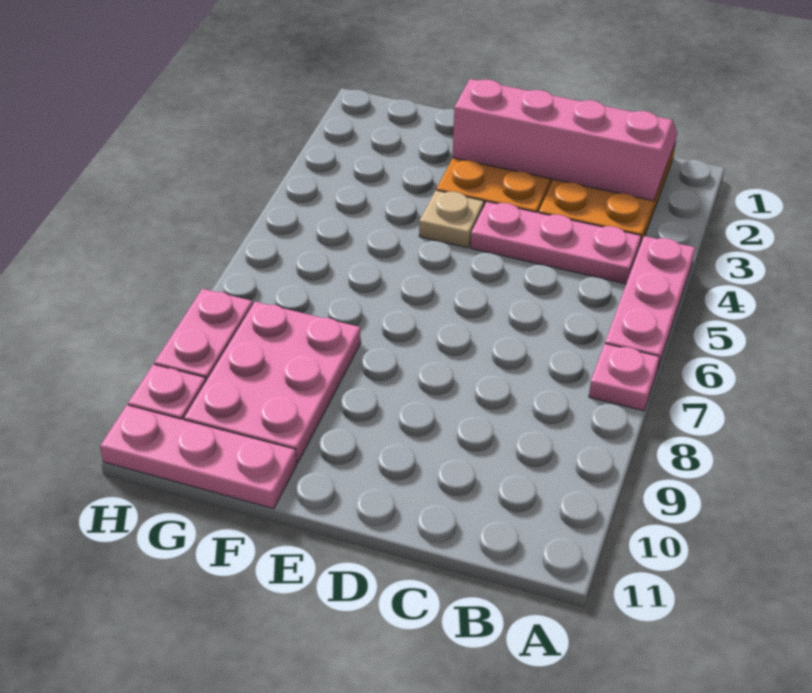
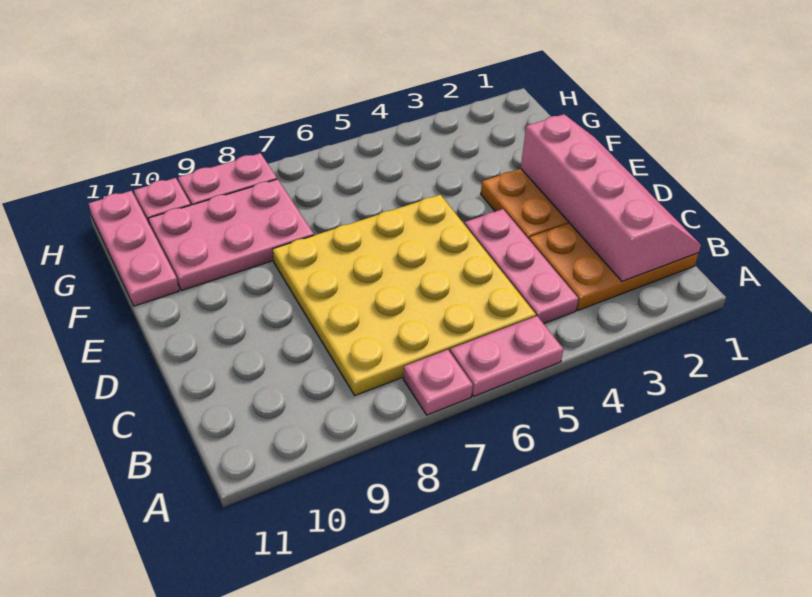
pink plate A4:A6 level 1 -> pink plate A5:A6 level 1
none -> yellow plate B5:E8 level 1
tan plate E4 level 1 -> none

